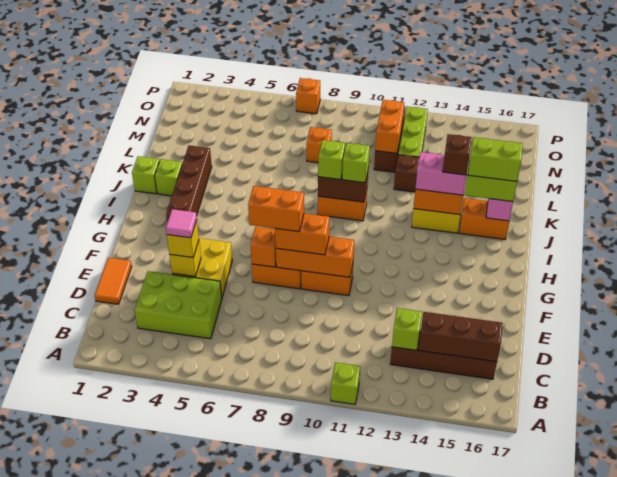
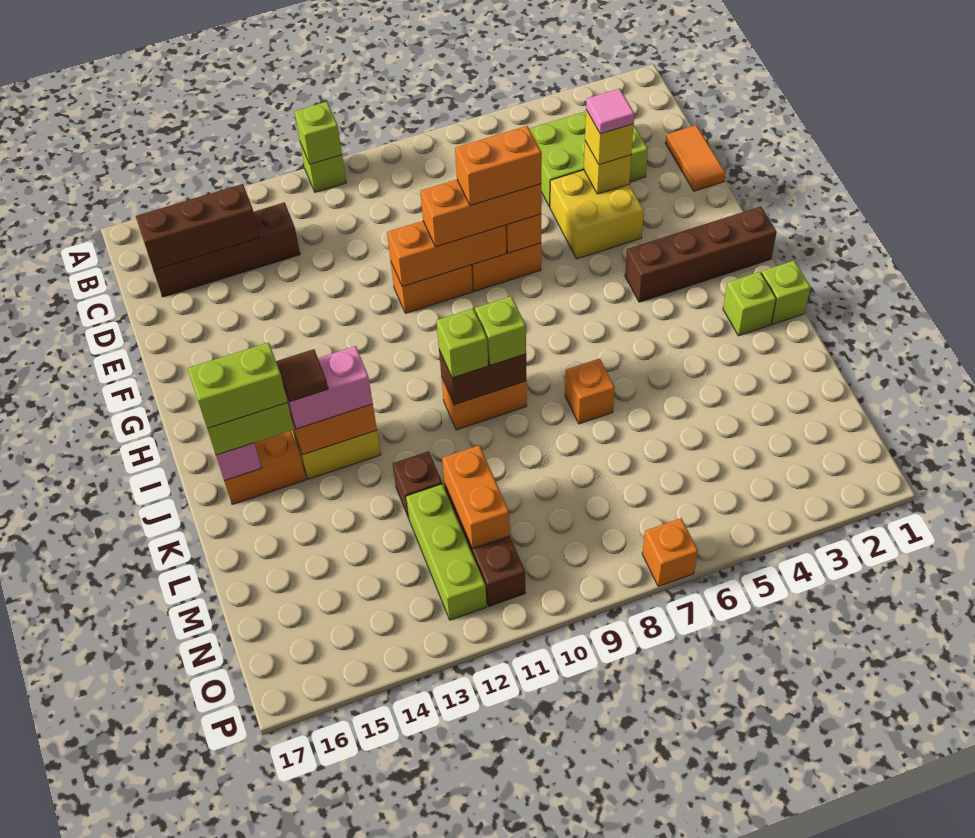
lime brick C13 level 2 -> lime brick A11 level 2
orange brick F8:F9 level 3 -> orange brick F7:F9 level 3
brown brick H3:K3 level 1 -> brown brick H1:H4 level 1
brown brick J14 level 4 -> brown tile J14 level 4
orange brick M8 level 1 -> orange brick K7 level 1

